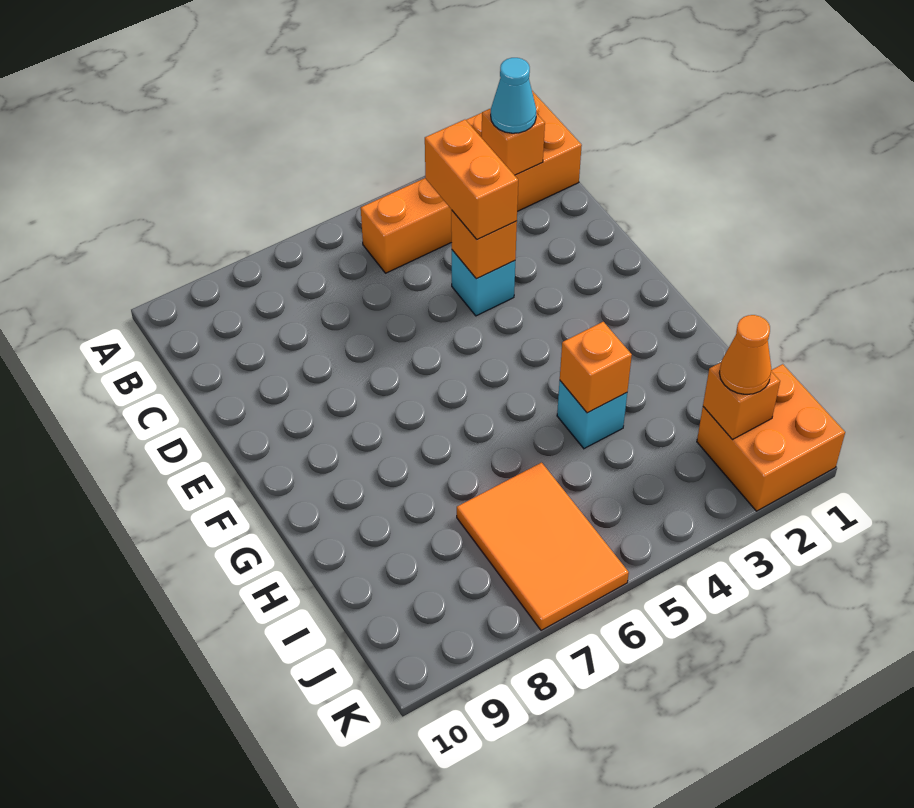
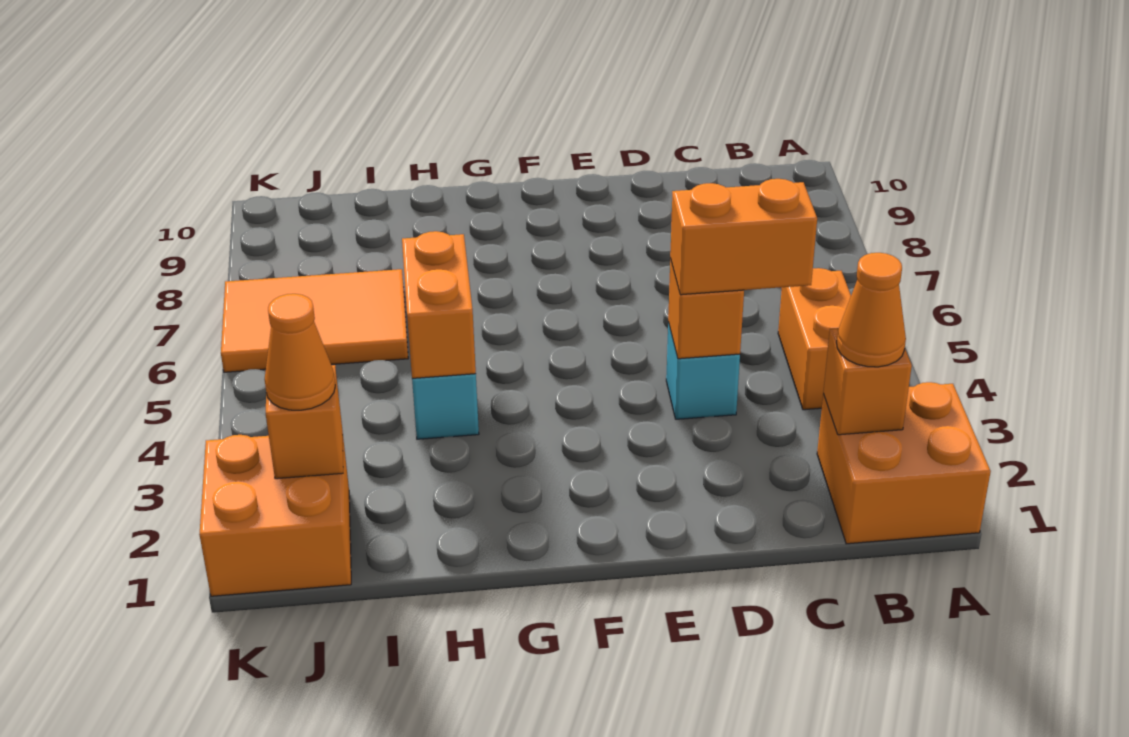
cyan cone B2 level 3 -> orange cone B2 level 3
orange brick H4 level 2 -> orange brick H4:H5 level 2

